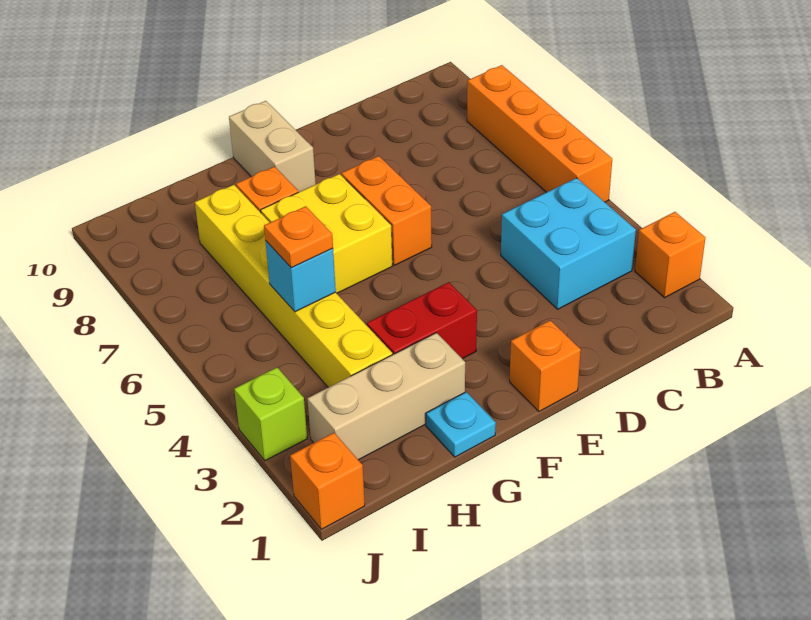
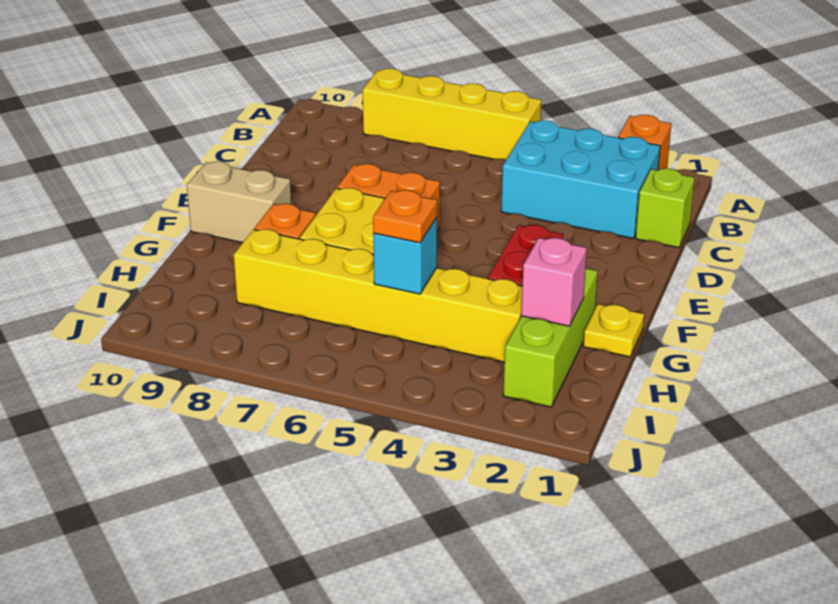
orange brick A5:A8 level 1 -> yellow brick A5:A8 level 1
cyan brick B3:C4 level 1 -> cyan brick B2:C4 level 1
orange brick E1 level 1 -> none
cyan plate G1 level 1 -> yellow plate G1 level 1
tan brick G2:I2 level 1 -> lime brick G2:I2 level 1
none -> pink brick H2 level 2
orange brick J1 level 1 -> none
lime brick J3 level 1 -> lime brick C1 level 1

